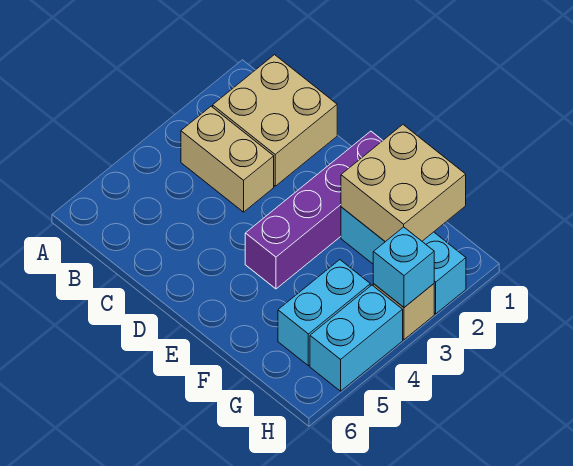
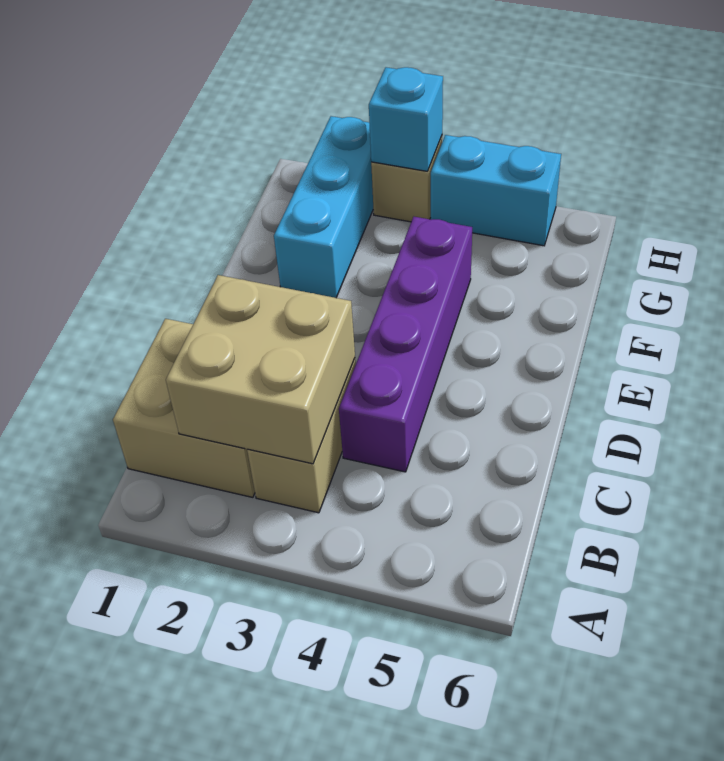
purple brick E1:E4 level 1 -> purple brick C4:F4 level 1
tan brick F1:G2 level 2 -> tan brick B2:C3 level 2
cyan brick G4:G5 level 1 -> none

